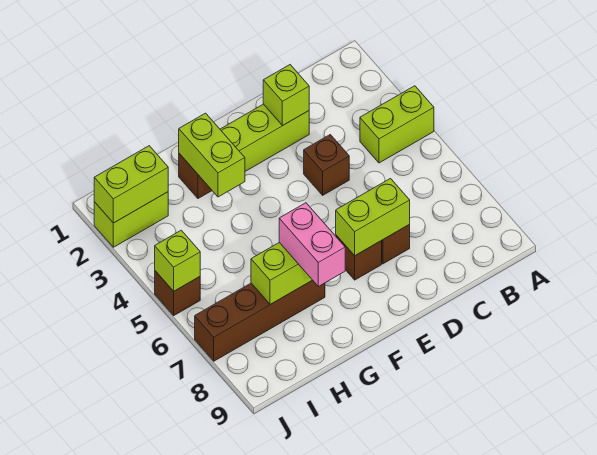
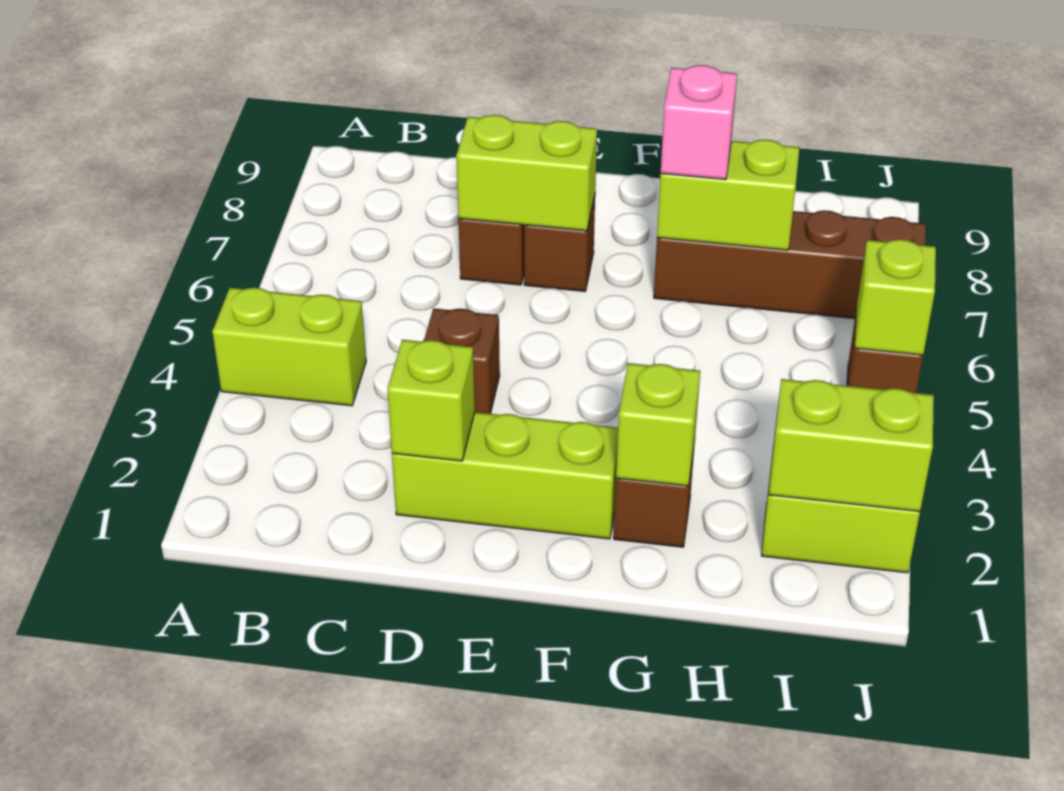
lime brick G2:G3 level 2 -> lime brick G2 level 2
pink brick G7:G8 level 3 -> pink brick G7 level 3

